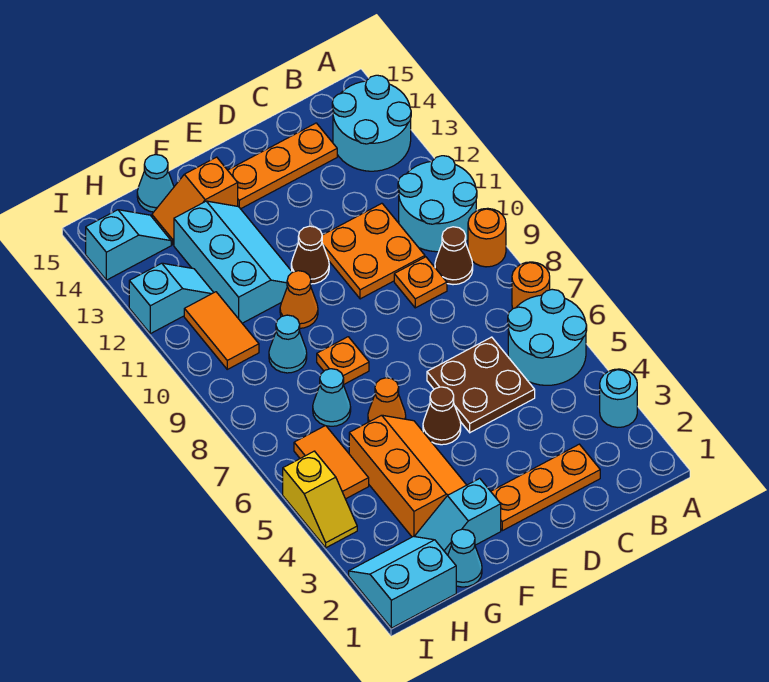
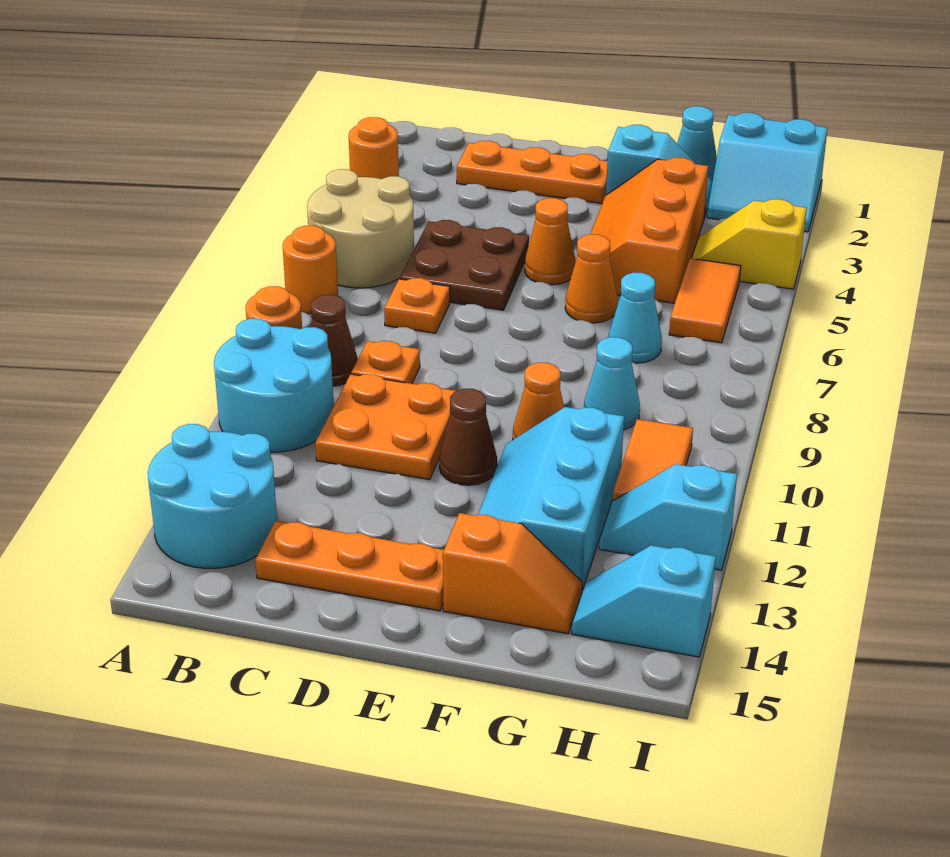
cyan round brick A3 level 1 -> orange round brick A3 level 1
cyan round brick A5:B6 level 1 -> tan round brick A5:B6 level 1
brown cone E5 level 1 -> orange cone E5 level 1
orange plate F8 level 1 -> orange plate C7 level 1
cyan cone G15 level 1 -> none
yellow slope I4:I5 level 1 top 5 -> yellow slope H4:I4 level 1 top I

